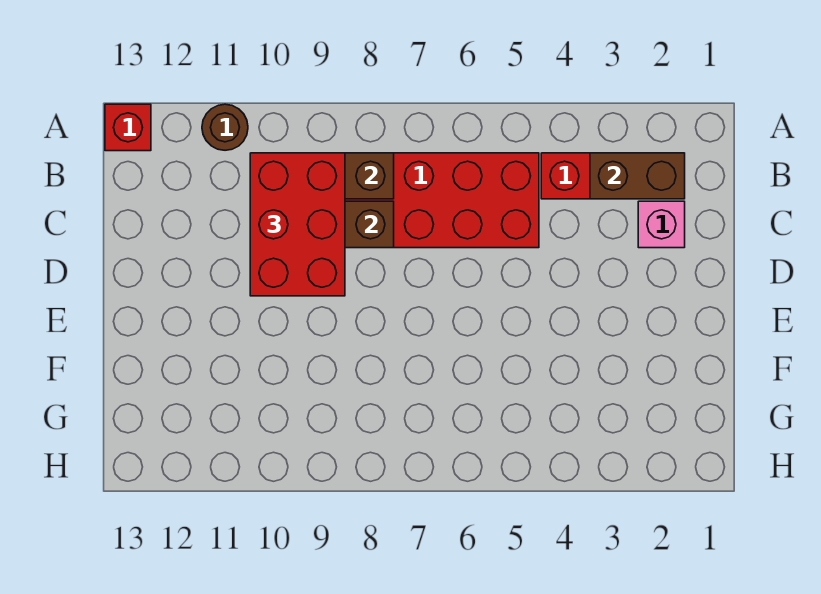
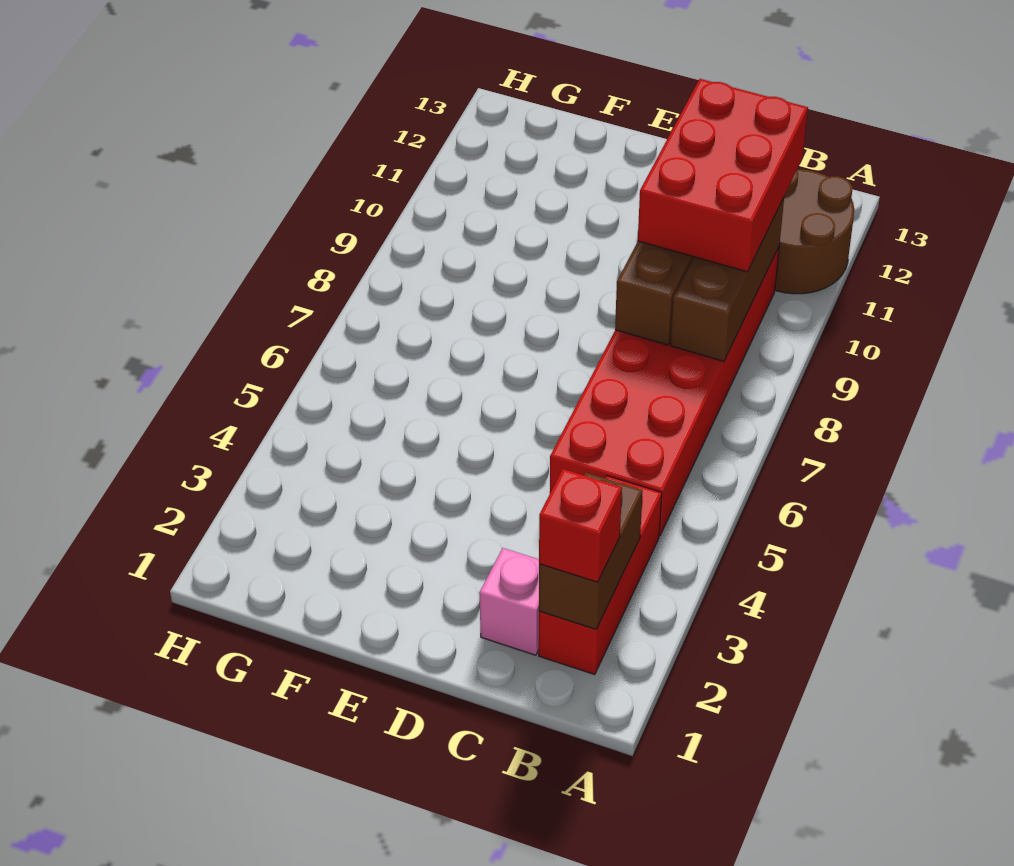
brown round brick A11 level 1 -> brown round brick A11:B12 level 1
red brick A13 level 1 -> red brick B2 level 3
red brick B9:D10 level 3 -> red brick B9:C11 level 3

